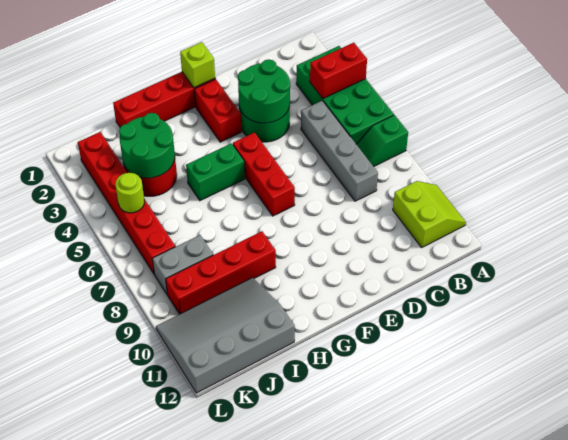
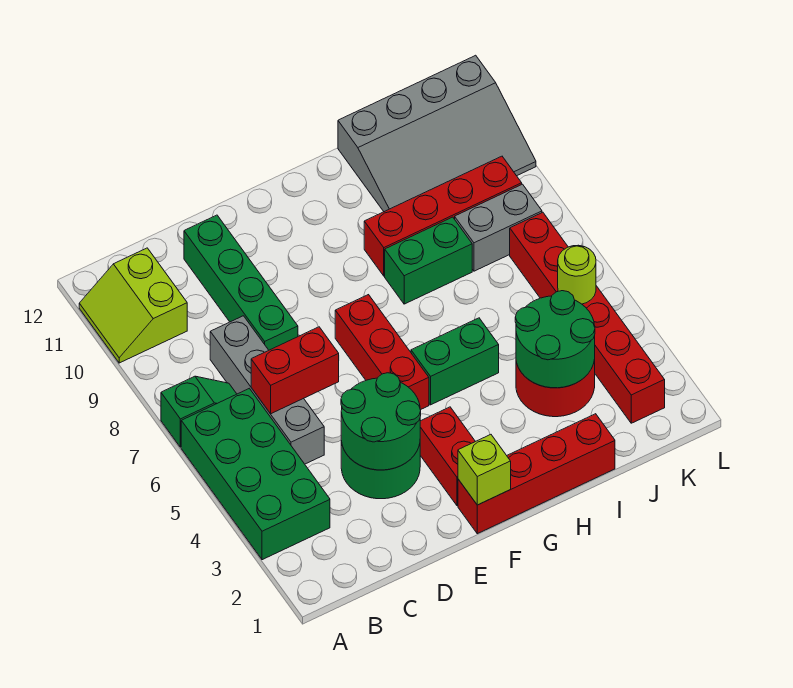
red brick A4:B4 level 2 -> red brick C6:D6 level 2
none -> green brick D8:D11 level 1
none -> green brick H8:I8 level 1

